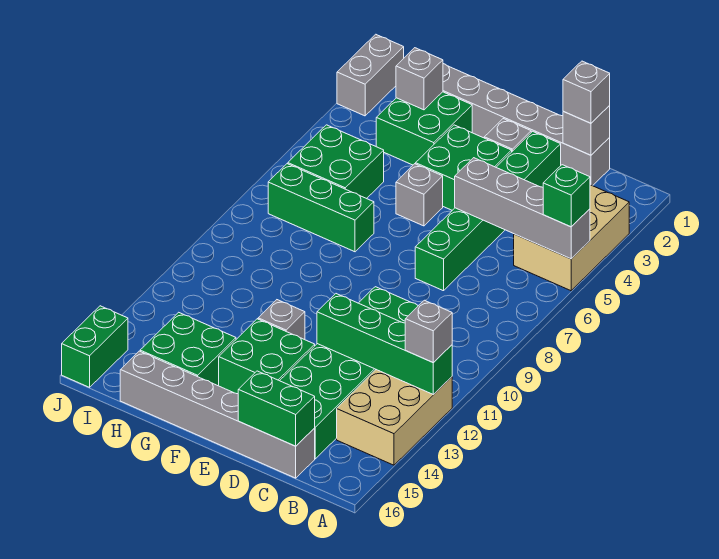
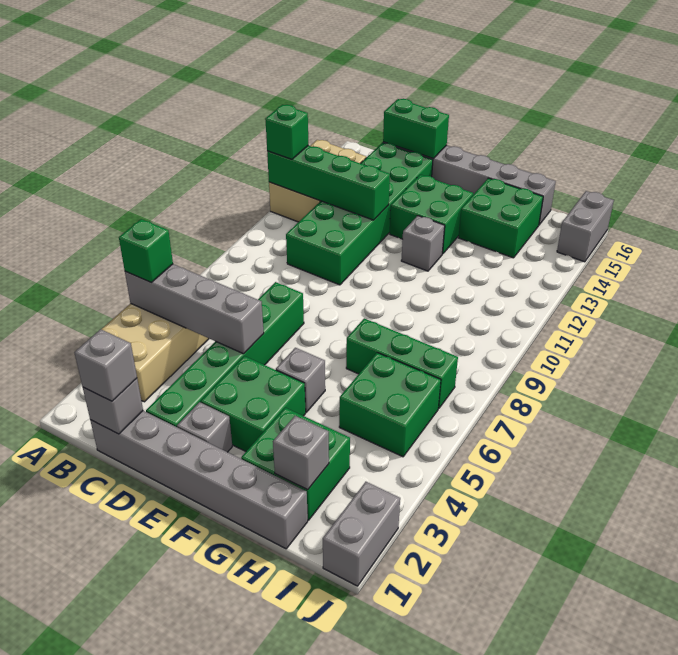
grey brick A12 level 3 -> green brick A12 level 3
green brick J15:J16 level 1 -> grey brick J15:J16 level 1

